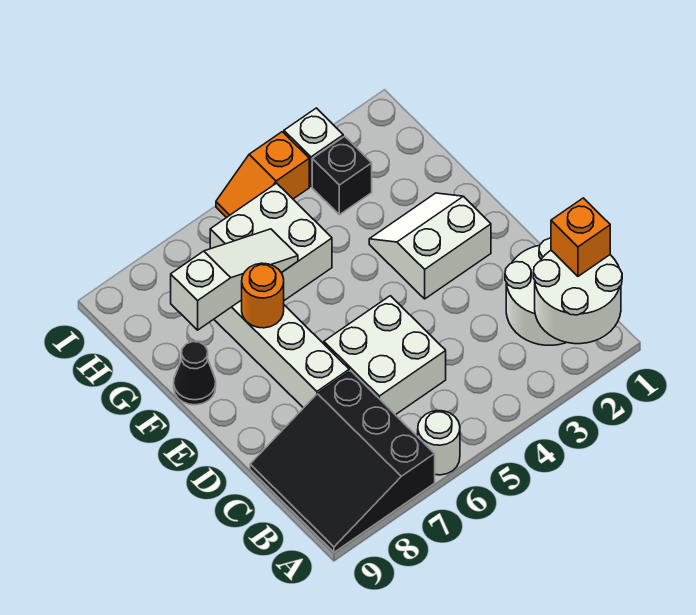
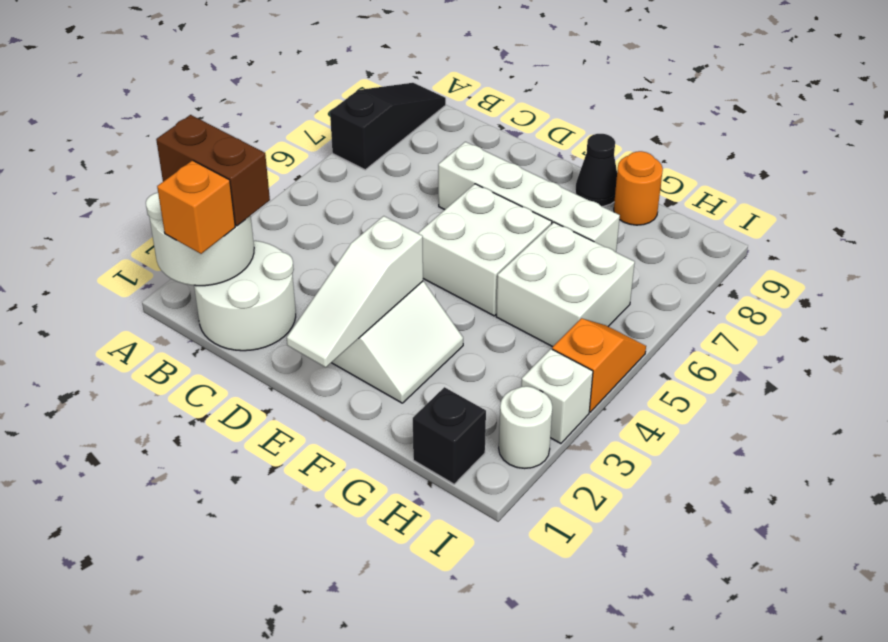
none -> brown brick A2:B2 level 3
white round brick A6 level 1 -> white round brick I2 level 1
black slope A7:C9 level 1 top 7 -> black slope A7:A9 level 1 top 7
white brick C5:D6 level 1 -> white brick E5:F6 level 1
orange round brick F7 level 2 -> orange round brick G9 level 1
white slope G6:G8 level 2 top 8 -> white slope E1:E3 level 2 top 3
black brick H3 level 1 -> black brick H1 level 1

